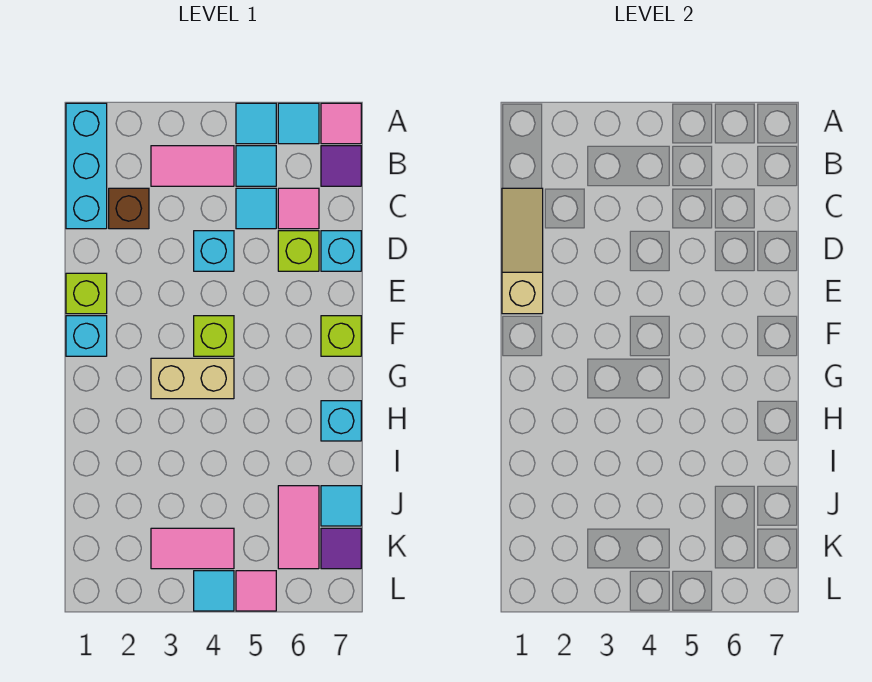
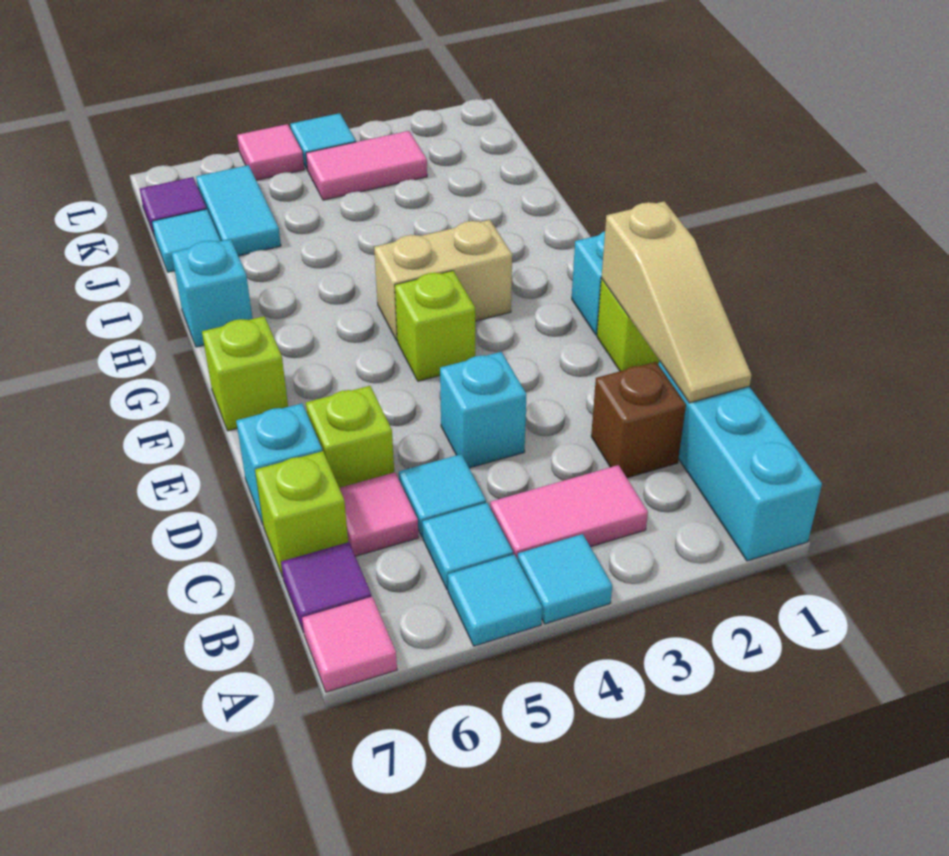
cyan tile A6 level 1 -> cyan tile A4 level 1
none -> lime brick C7 level 1
pink tile J6:K6 level 1 -> cyan tile J6:K6 level 1

